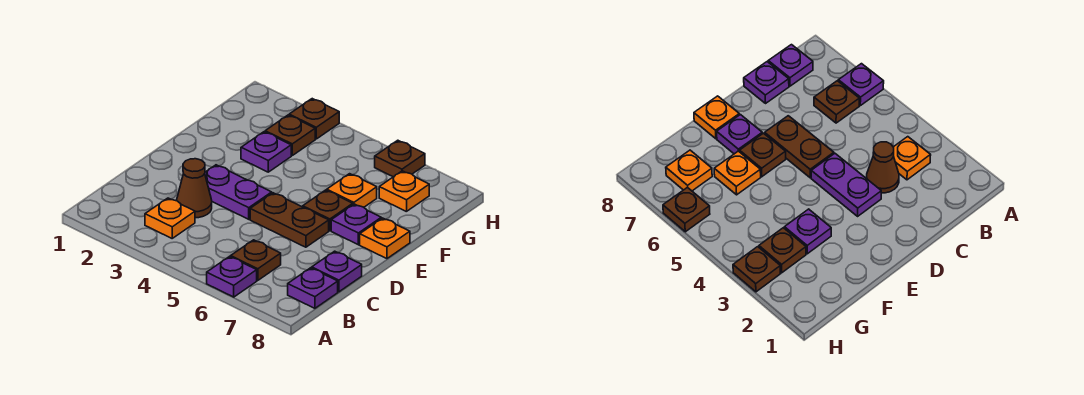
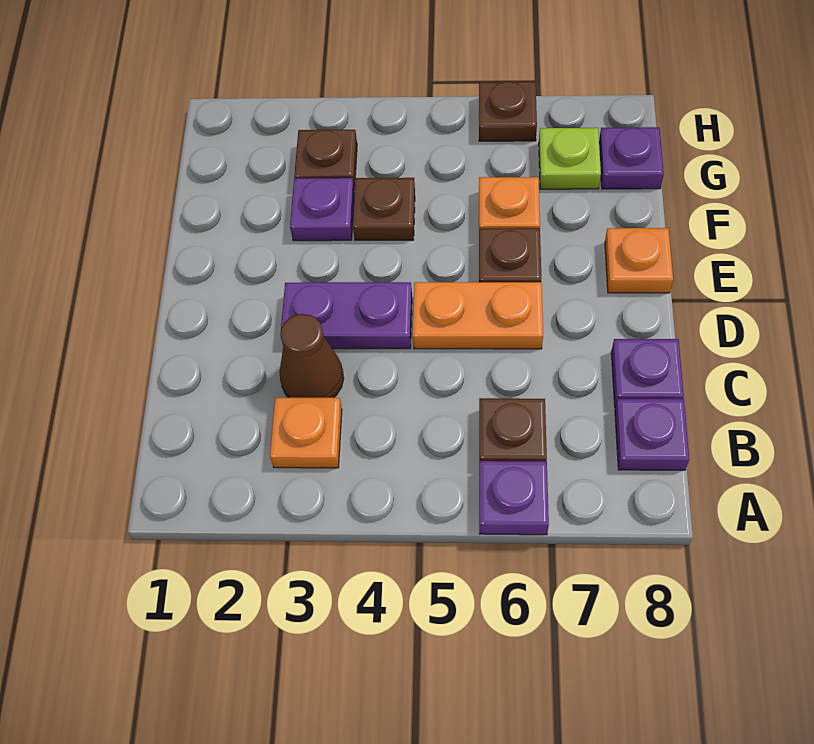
brown plate D5:D6 level 1 -> orange plate D5:D6 level 1
purple plate E7 level 1 -> purple plate G8 level 1
orange plate G7 level 1 -> lime plate G7 level 1
brown plate H3 level 1 -> brown plate F4 level 1

